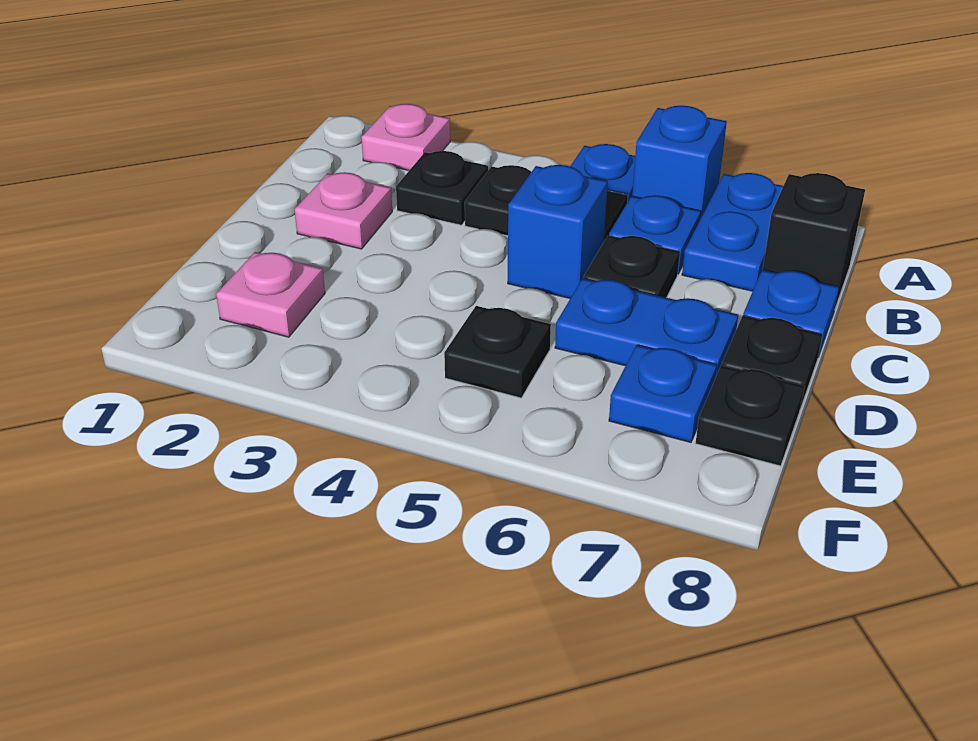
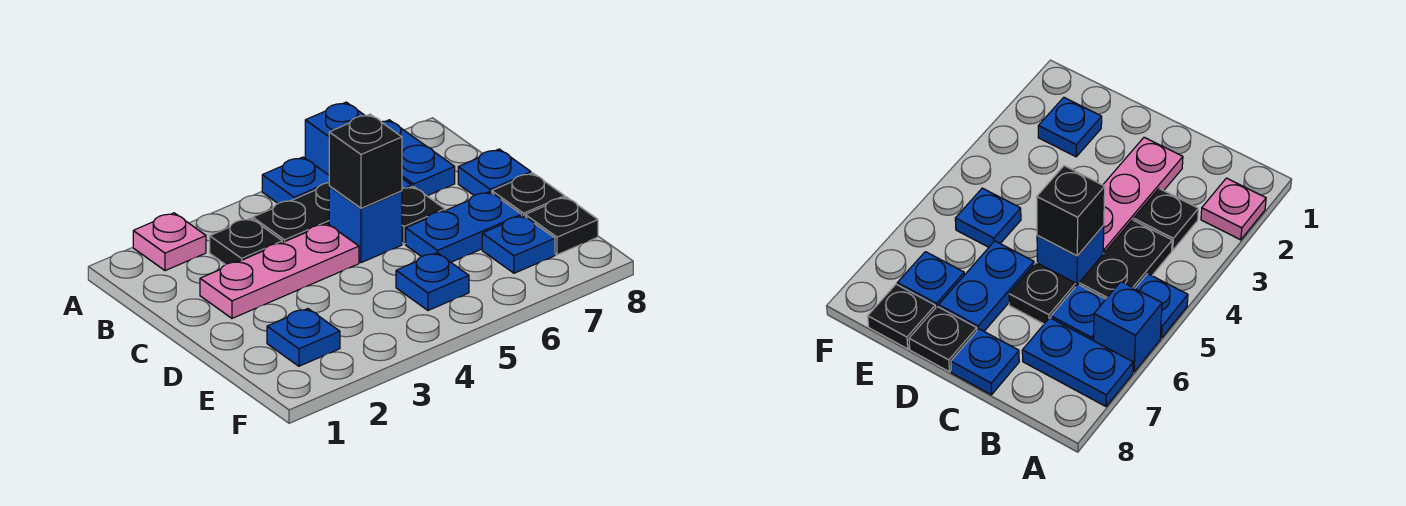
black brick B8 level 1 -> black brick C5 level 2
pink plate C2 level 1 -> pink plate C2:C4 level 1
pink plate E2 level 1 -> blue plate E2 level 1
black plate E5 level 1 -> blue plate E5 level 1

